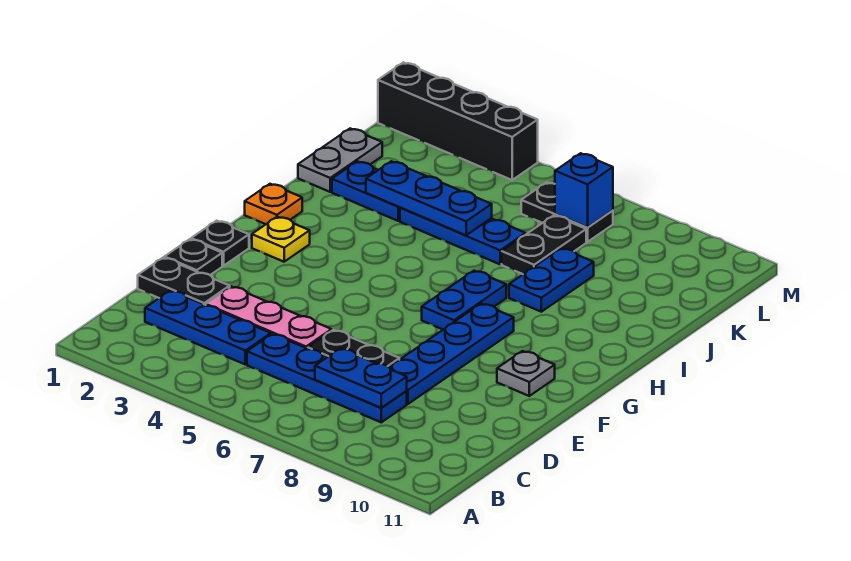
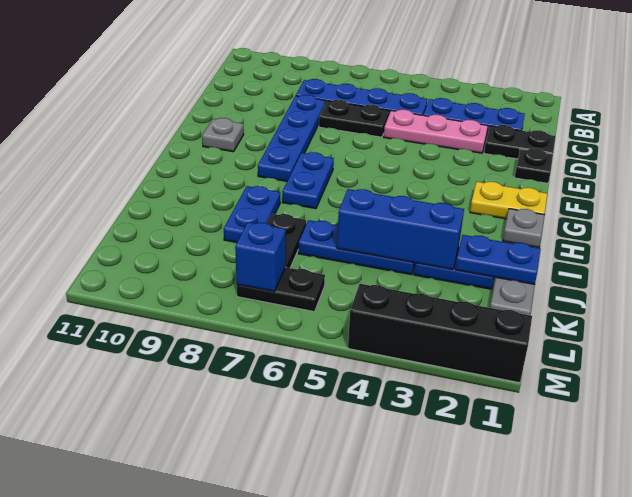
blue plate C7:C8 level 2 -> blue plate J1:J2 level 2
black plate F1 level 1 -> none
yellow plate G2 level 1 -> yellow plate G1:G2 level 1
orange plate H1 level 1 -> grey plate H1 level 1
blue plate J3:J5 level 2 -> blue brick J3:J5 level 2

